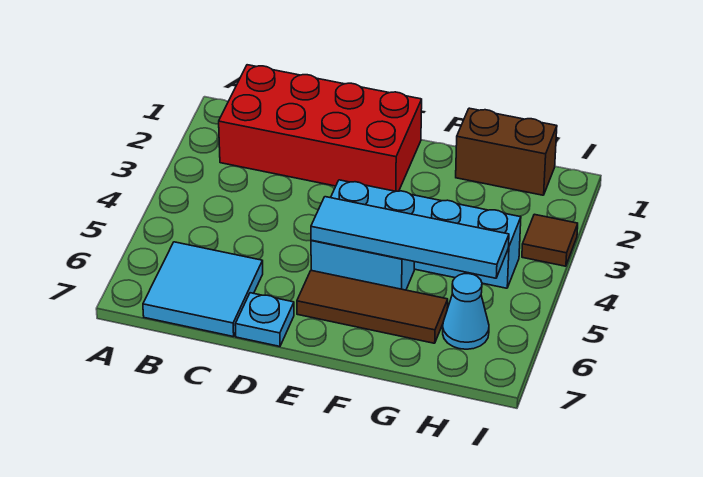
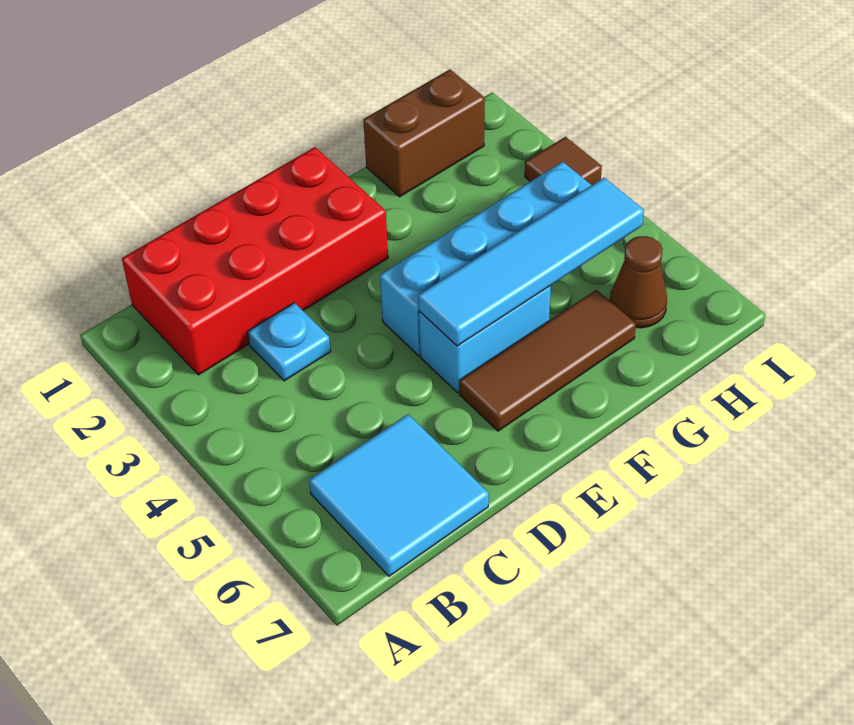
cyan plate D7 level 1 -> cyan plate C3 level 1
cyan cone H6 level 1 -> brown cone H6 level 1

